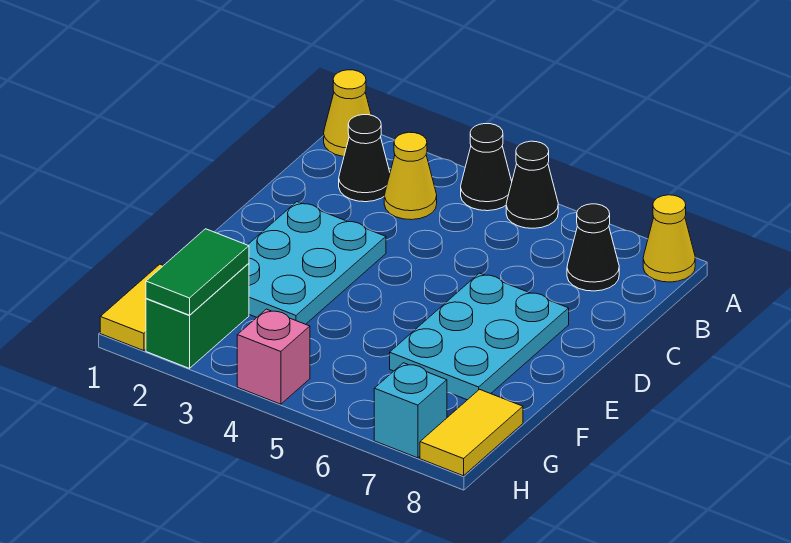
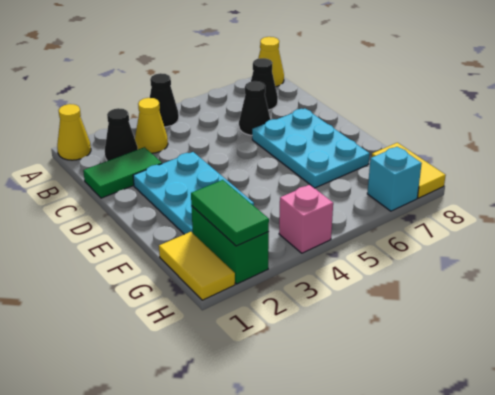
black cone A5 level 1 -> black cone C6 level 1
none -> green tile C1:C2 level 1

